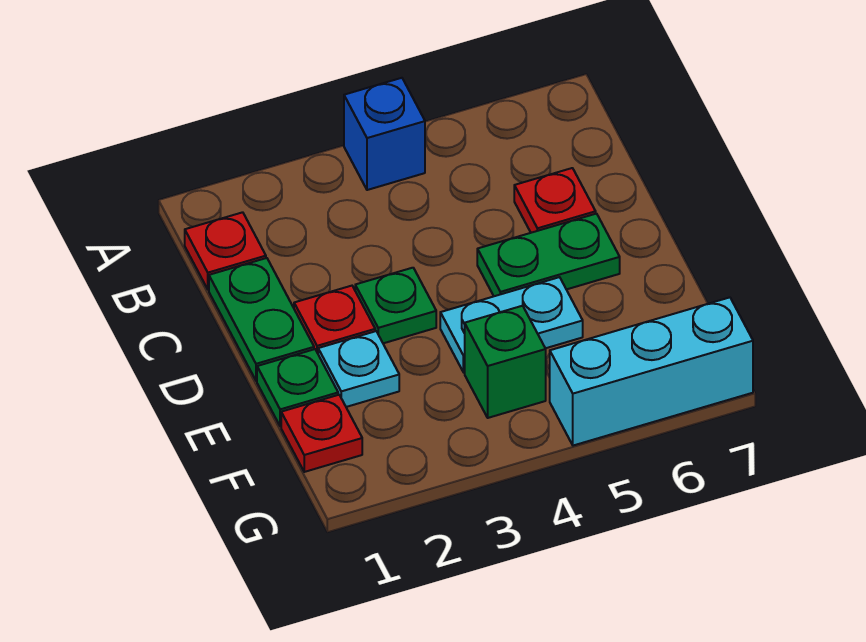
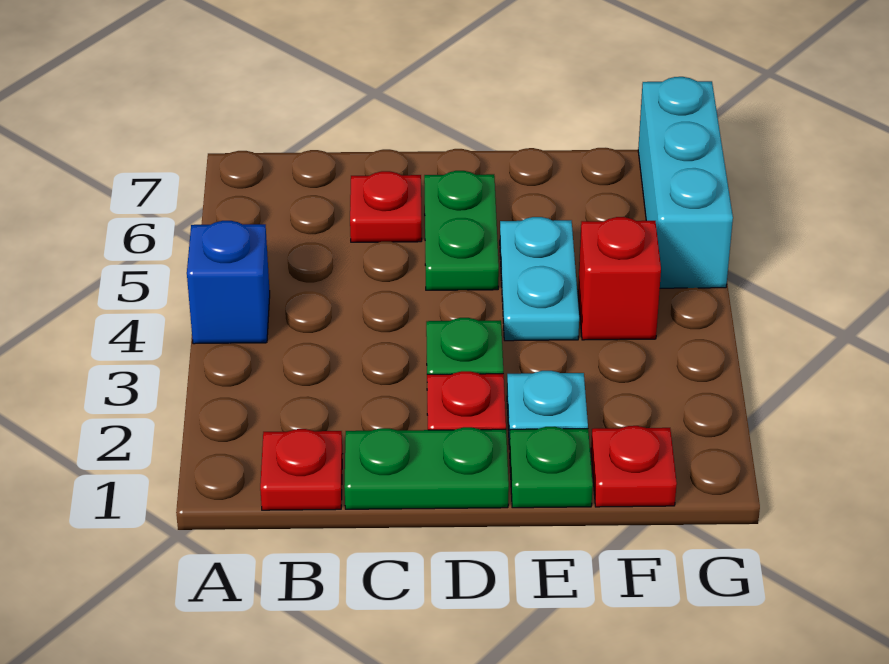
green brick F4 level 1 -> red brick F4 level 1

